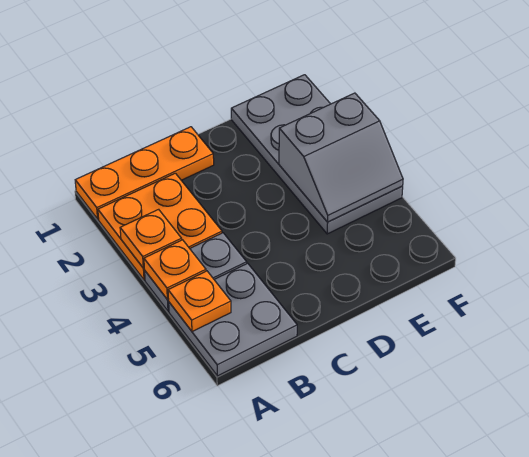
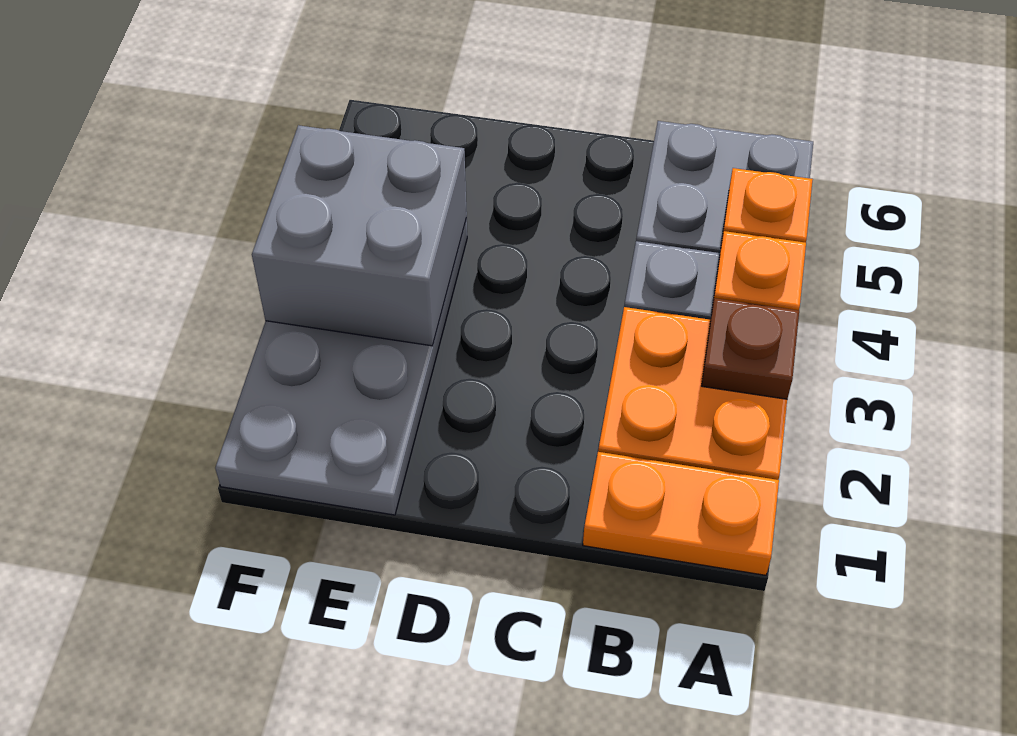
orange plate A1:C1 level 1 -> orange plate A1:B1 level 1
orange plate A3 level 2 -> brown plate A3 level 2
grey slope E3:F4 level 2 top 3 -> grey brick E3:F4 level 2

